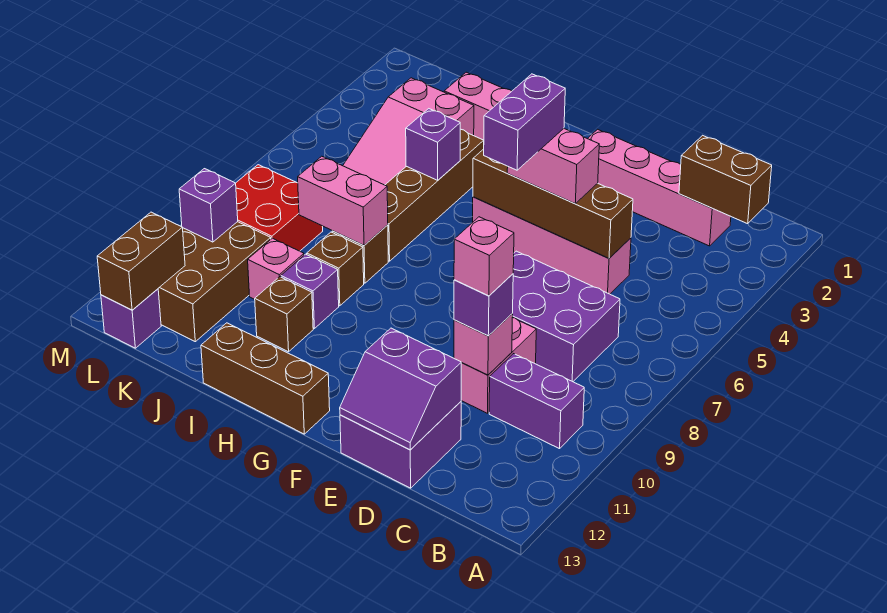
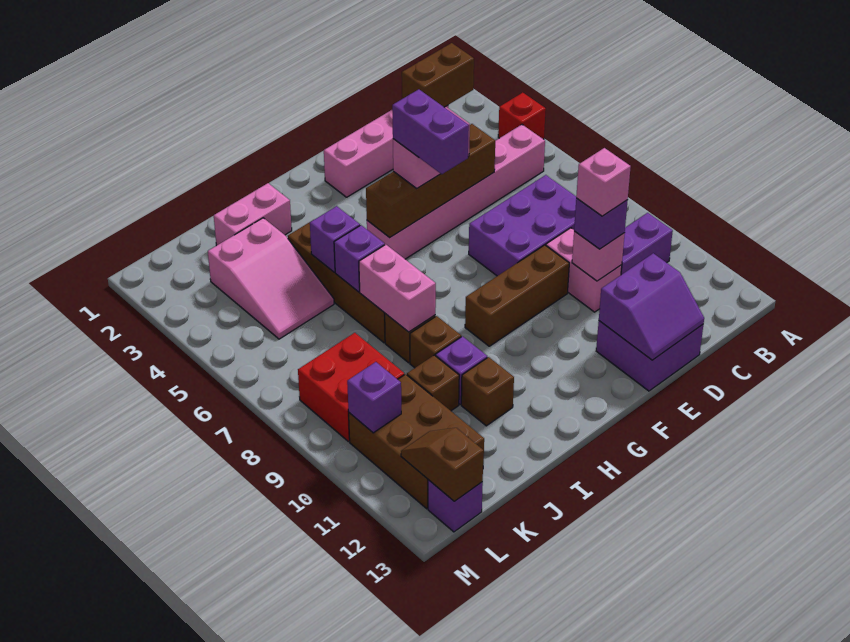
none -> red brick A4 level 1
pink brick D5:G5 level 1 -> pink brick B5:G5 level 1
brown brick G13:I13 level 1 -> brown brick E9:G9 level 1
none -> purple brick I6 level 2
pink brick I8:J8 level 2 -> pink brick I7:I8 level 2
pink brick J10 level 1 -> brown brick J10 level 1
brown brick L12:L13 level 2 -> brown slope L12:L13 level 2 top 13

